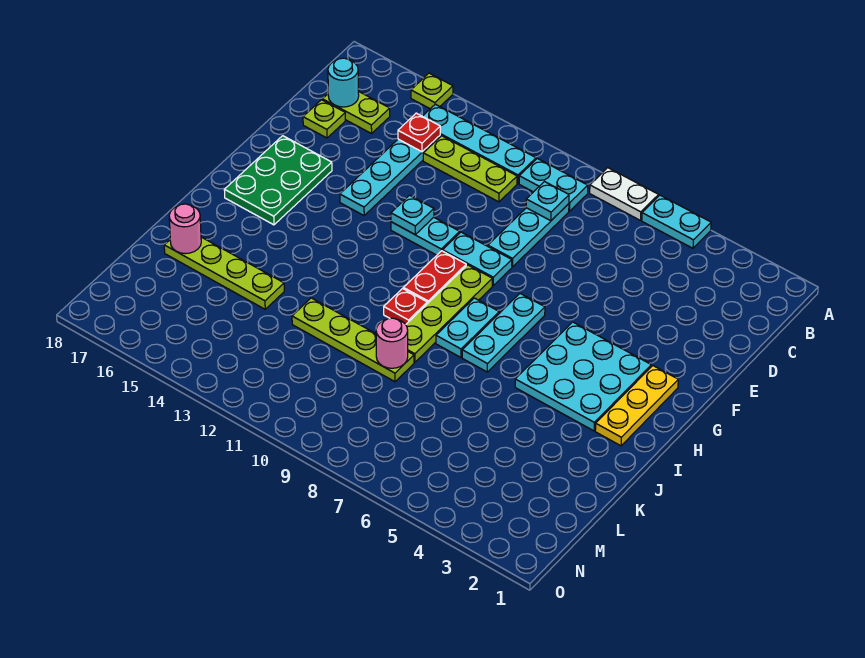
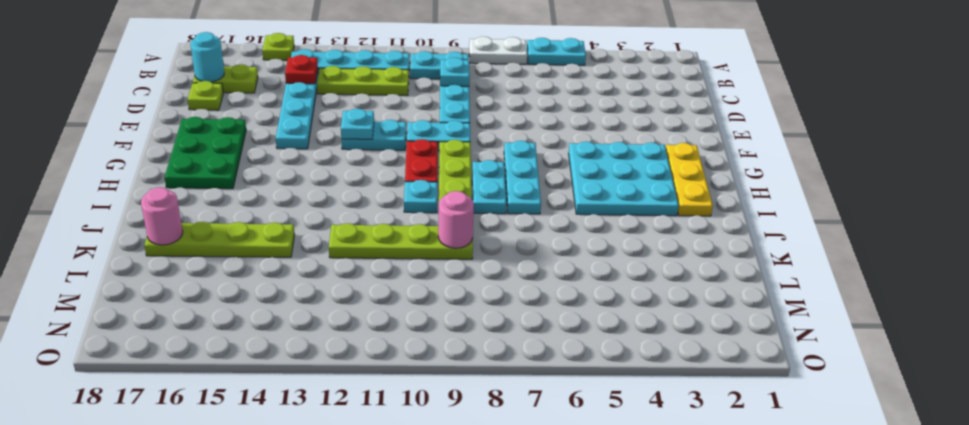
red plate I10 level 1 -> cyan plate I10 level 1

